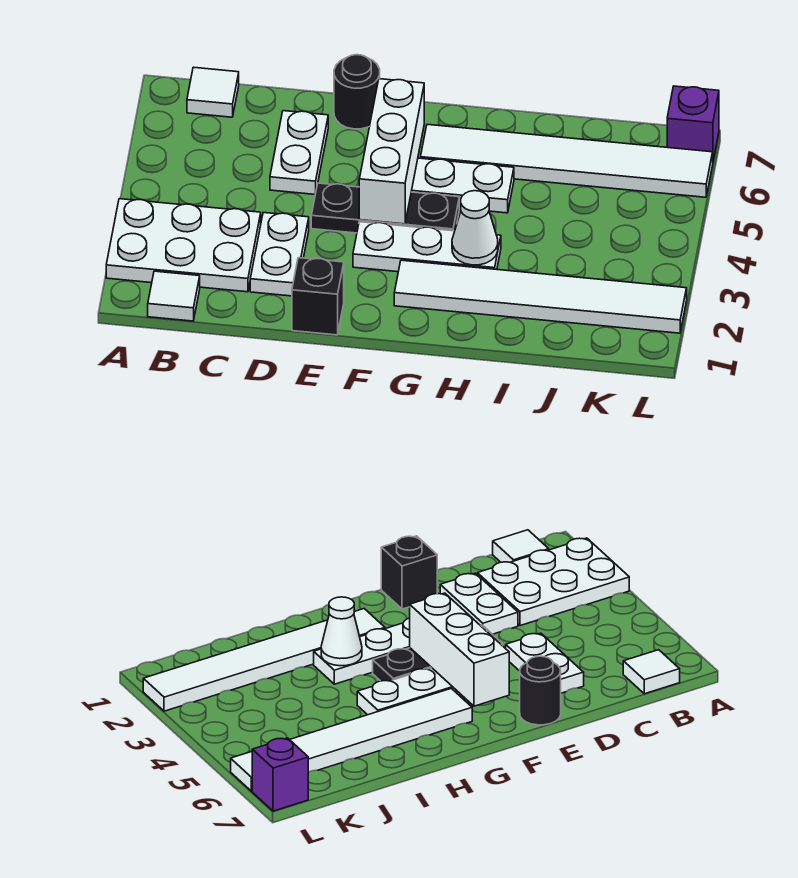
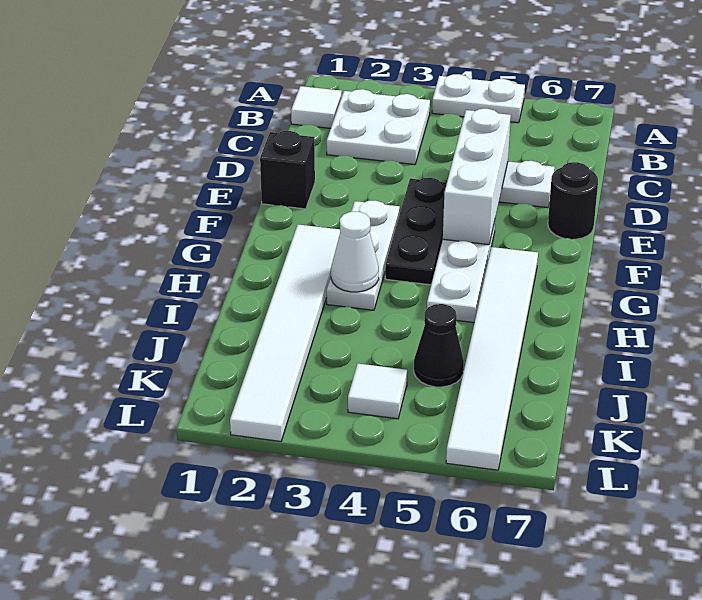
white plate A2:C3 level 1 -> white plate B2:C3 level 1
white tile B7 level 1 -> white tile K4 level 1
white plate D2:D3 level 1 -> white plate A4:A5 level 1
white brick F4:F6 level 2 -> white brick D5:F5 level 2
none -> black cone J5 level 1
purple brick L7 level 1 -> none

